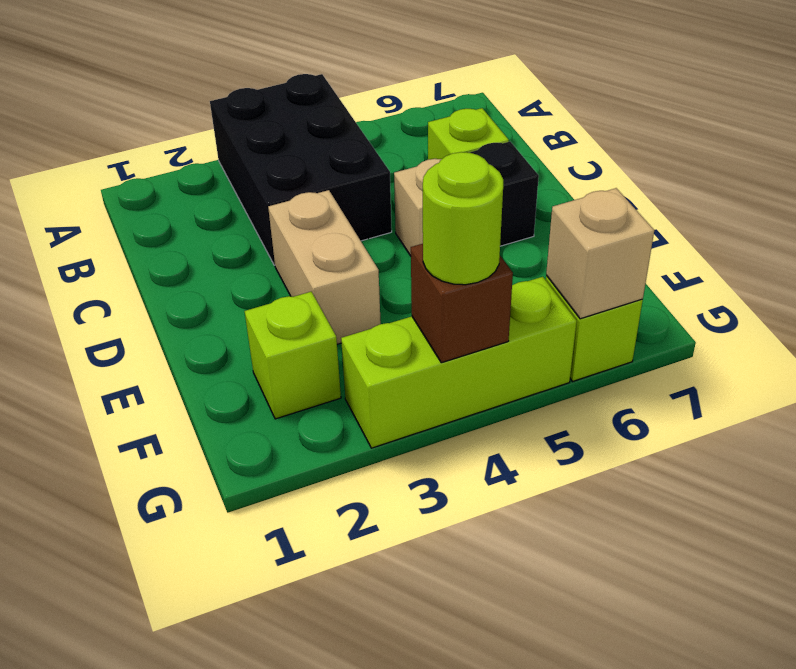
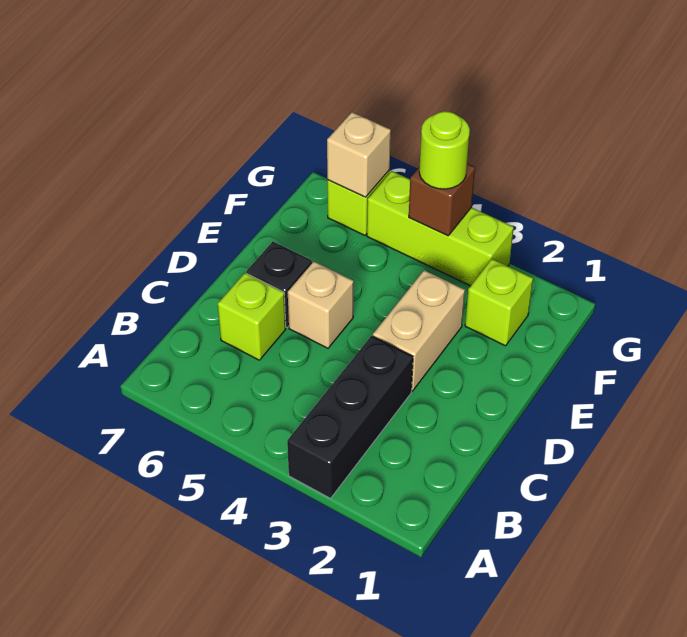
black brick A3:C4 level 1 -> black brick A3:C3 level 1

